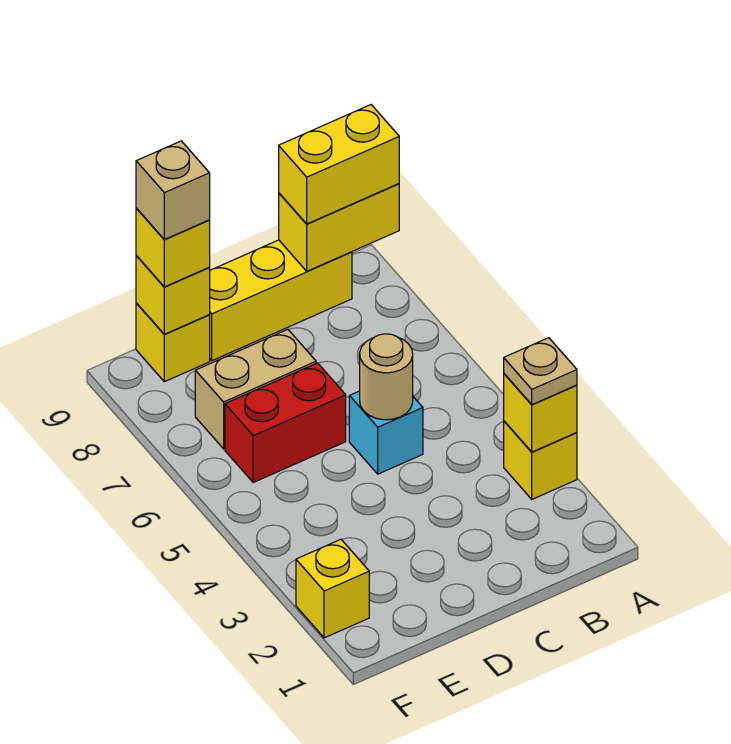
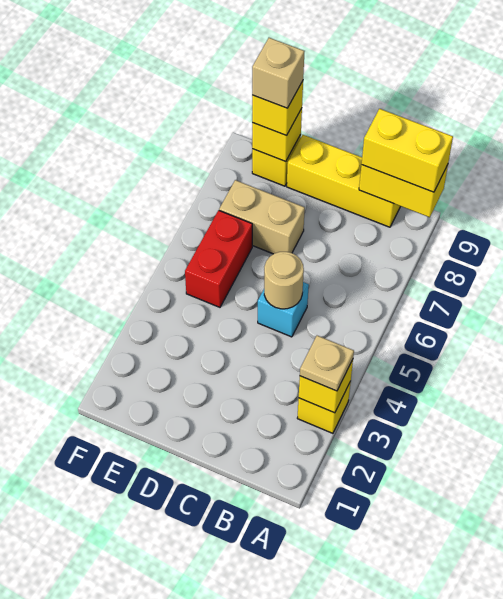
red brick D6:E6 level 1 -> red brick E5:E6 level 1
yellow brick F2 level 1 -> none

